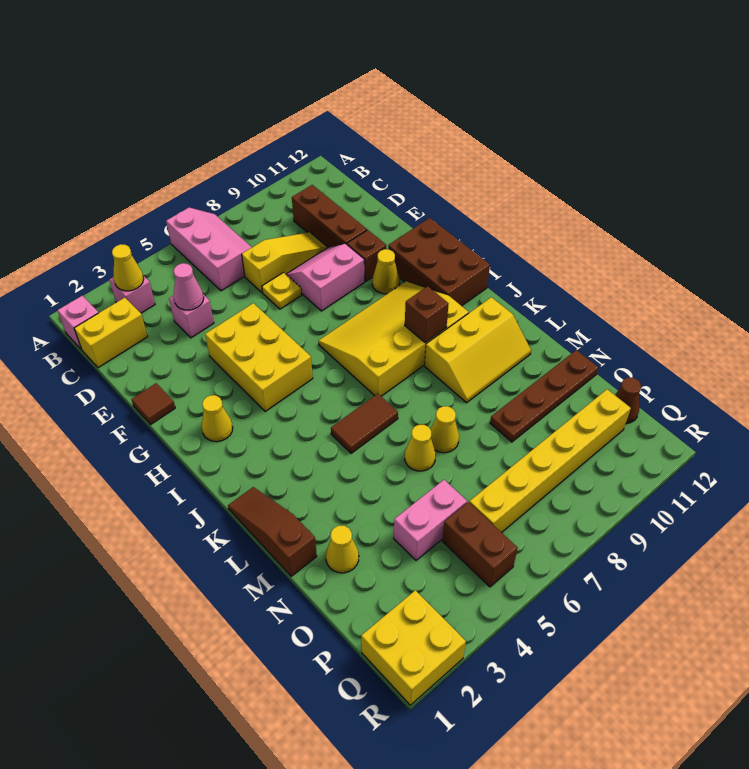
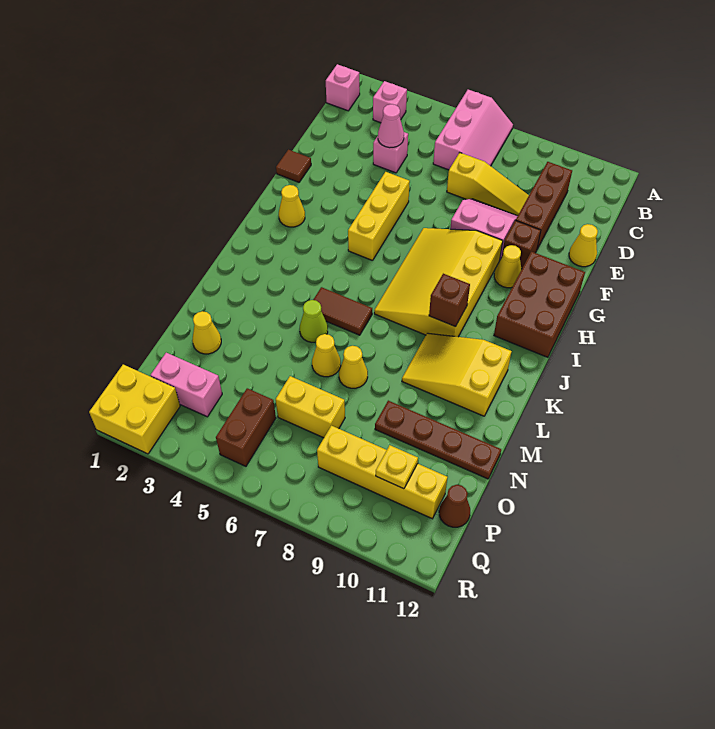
yellow cone B3 level 2 -> yellow cone E12 level 1
yellow brick C1:C2 level 1 -> yellow brick O6:O7 level 1
yellow plate E7 level 1 -> yellow plate P10 level 2
yellow brick F4:H5 level 1 -> yellow brick F5:H5 level 1
yellow slope H7:J10 level 1 top J -> yellow slope G7:J9 level 1 top 9
brown slope K1:M1 level 1 top M -> none
yellow slope K9:L11 level 1 top K -> yellow slope K9:L11 level 1 top 11
none -> lime cone L5 level 1
pink brick O4:O5 level 1 -> pink brick P2:P3 level 1
yellow brick P6:P11 level 1 -> yellow brick P8:P11 level 1

